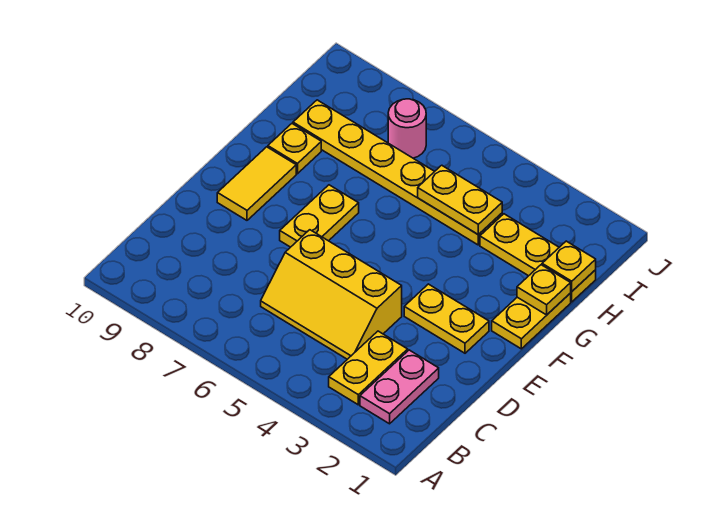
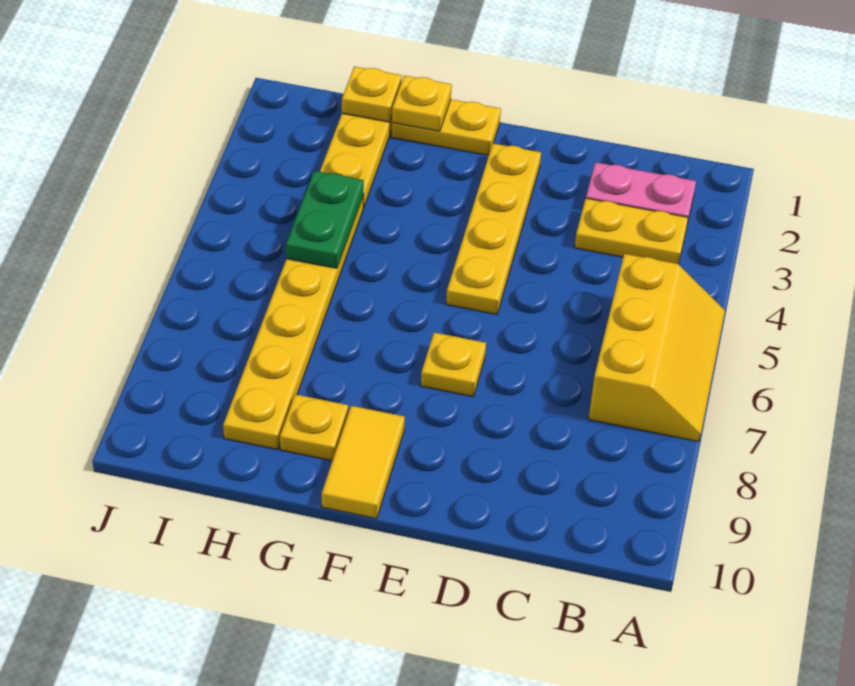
yellow slope C4:D6 level 1 top D -> yellow slope A5:B7 level 1 top B
yellow plate E2:E3 level 1 -> yellow plate E2:E5 level 1
yellow plate E7:F7 level 1 -> yellow plate E7 level 1
yellow tile E9:F9 level 1 -> yellow tile F9:F10 level 1
yellow plate H4:H5 level 2 -> green plate H4:H5 level 2
pink round brick I7 level 1 -> none

